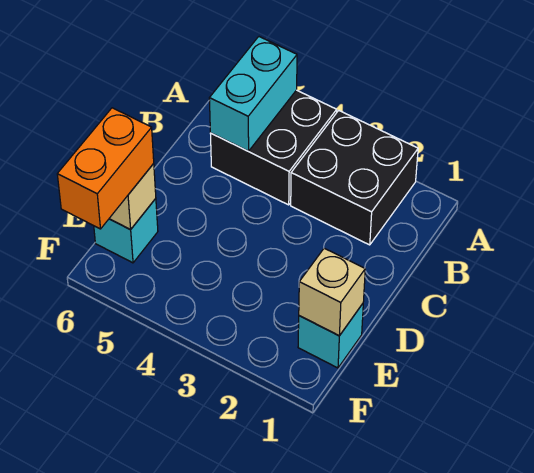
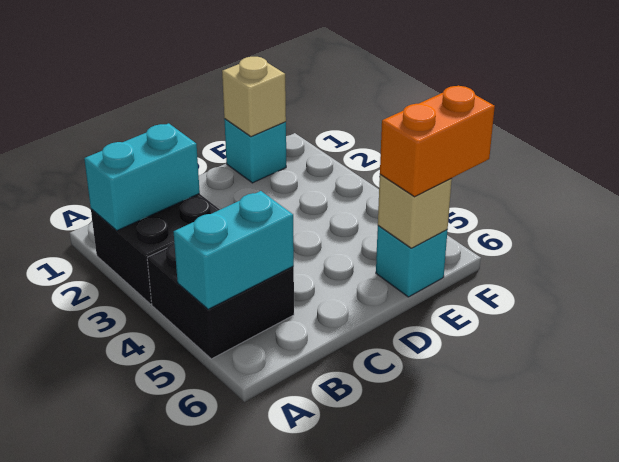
none -> cyan brick A2:B2 level 2

